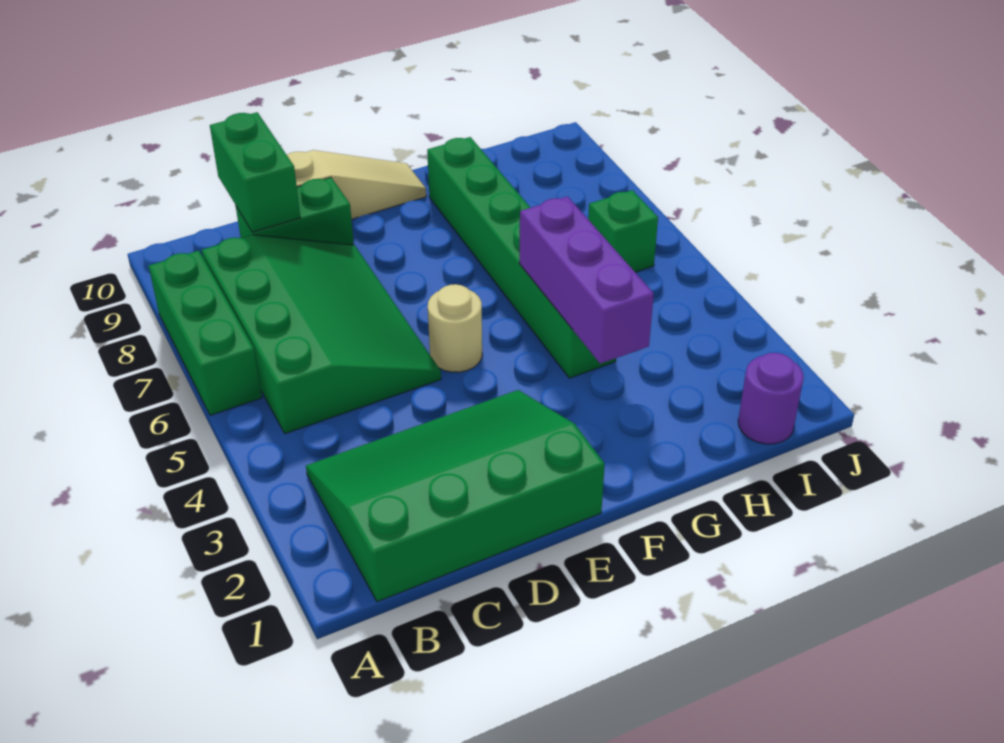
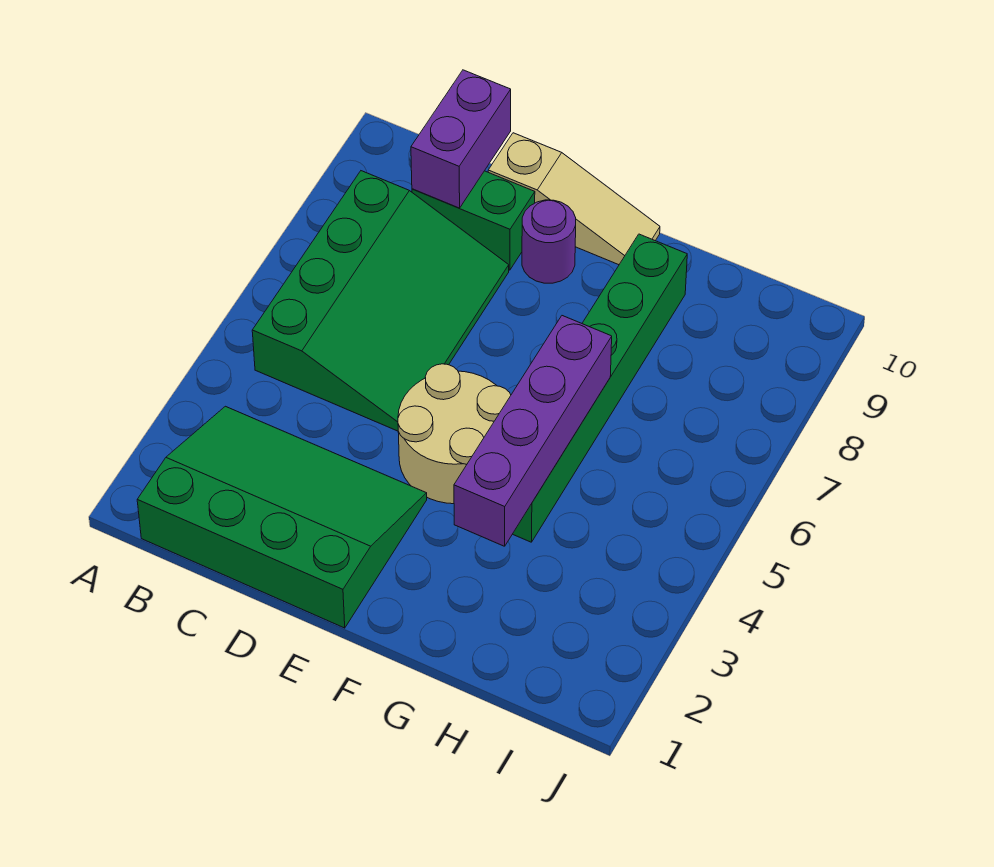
green brick A6:A8 level 1 -> none
green brick C9:C10 level 2 -> purple brick C9:C10 level 2
tan round brick E5 level 1 -> tan round brick E4:F5 level 1
purple brick G3:G5 level 2 -> purple brick G3:G6 level 2
purple round brick I1 level 1 -> purple round brick E9 level 1
green brick I6 level 1 -> none

